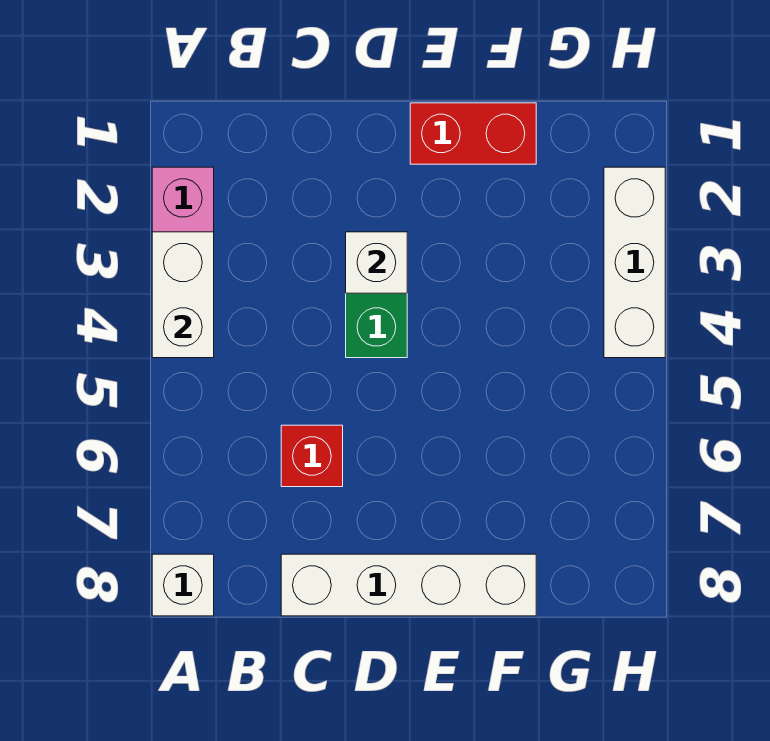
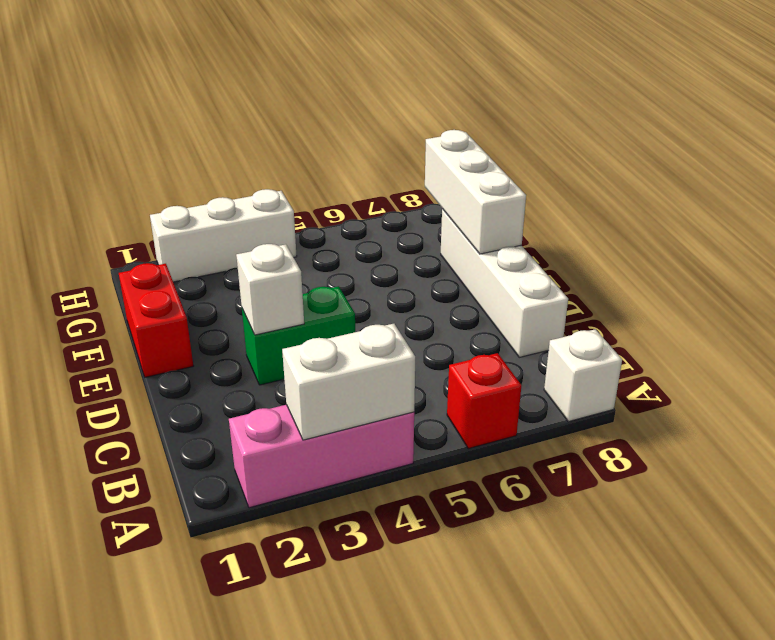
red brick C6 level 1 -> red brick A6 level 1
none -> white brick E8:G8 level 2

